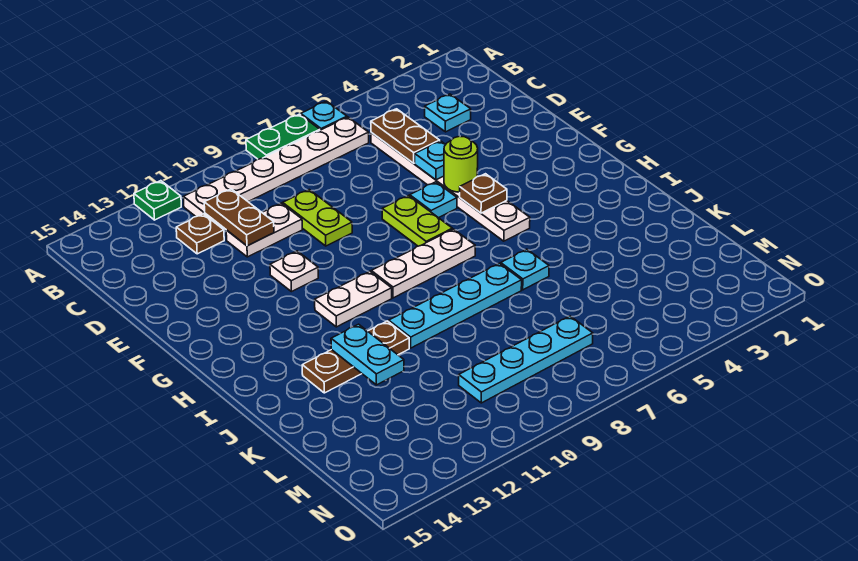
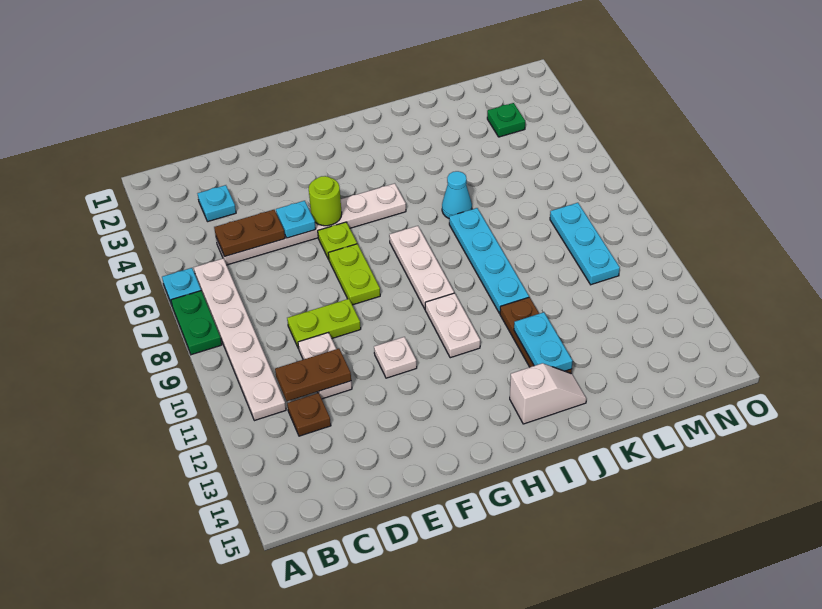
green plate A12 level 1 -> green plate M3 level 1
cyan plate F6 level 1 -> lime plate F6 level 1
lime plate F7:G7 level 1 -> lime plate F7:F8 level 1
brown plate G5 level 2 -> none
none -> white slope I14:J14 level 1 top I
cyan plate J6 level 1 -> cyan cone J6 level 1
cyan plate J12:K12 level 2 -> cyan plate J12:J13 level 2
cyan plate M7:M10 level 1 -> cyan plate M8:M10 level 1

